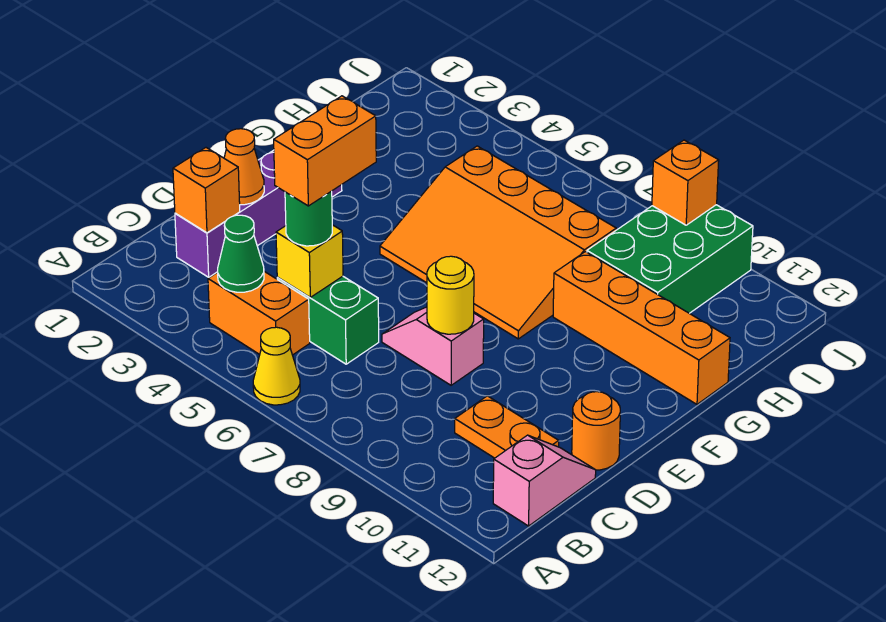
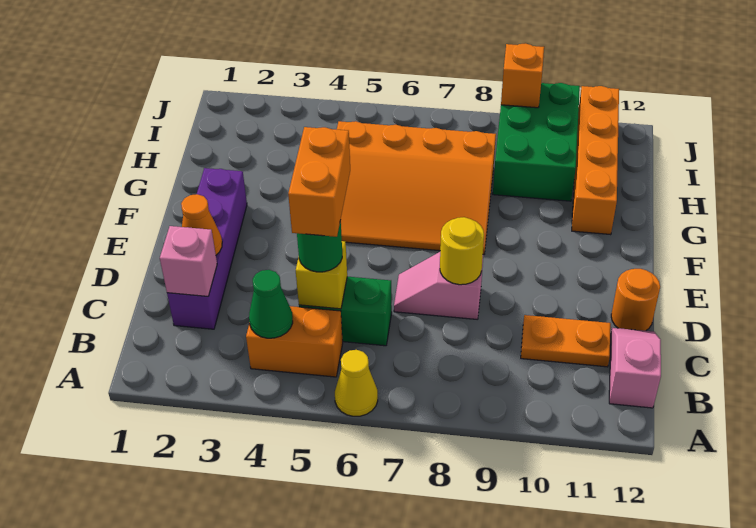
orange brick C2 level 2 -> pink brick C2 level 2
orange brick G9:G12 level 1 -> orange brick G11:J11 level 1

